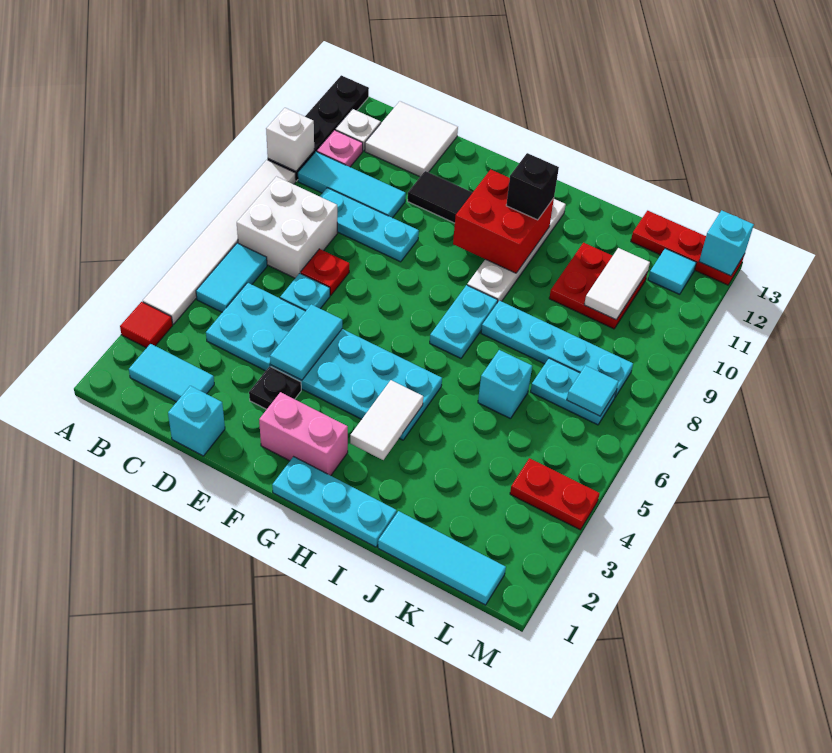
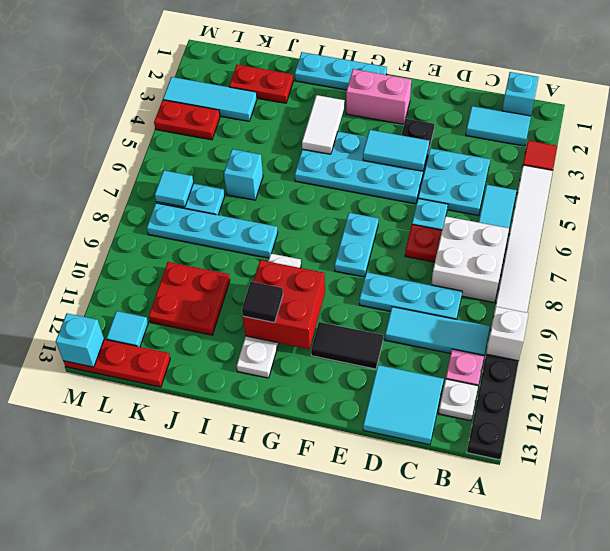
white tile C12:D13 level 1 -> cyan tile C12:D13 level 1
cyan brick D1 level 1 -> cyan brick B1 level 1
cyan tile E4:E5 level 2 -> cyan tile E4:F4 level 2
cyan plate H7:H8 level 1 -> cyan plate F7:F8 level 1
black brick H11 level 3 -> black tile H11 level 3
cyan tile J1:L1 level 1 -> cyan tile K3:M3 level 1
none -> red plate J2:K2 level 1
white tile K10:K11 level 2 -> none

